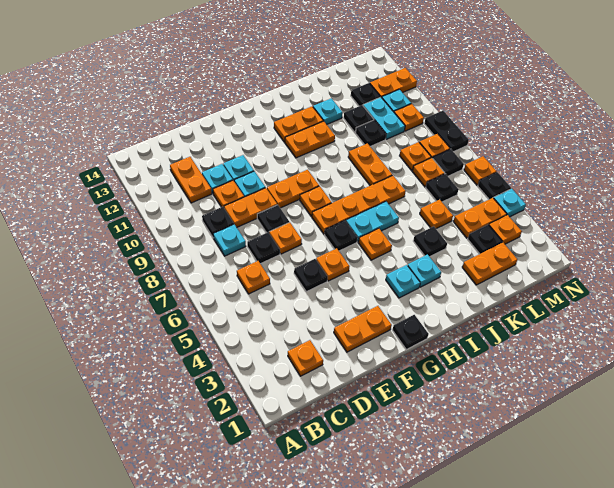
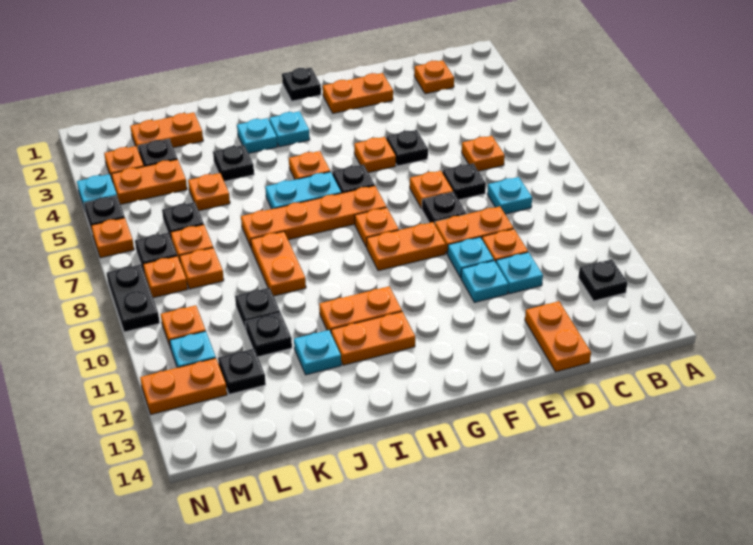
black plate C9 level 1 -> black plate B12 level 1
orange plate C11:C12 level 1 -> orange plate D13:D14 level 1
cyan plate L10:L11 level 1 -> none

